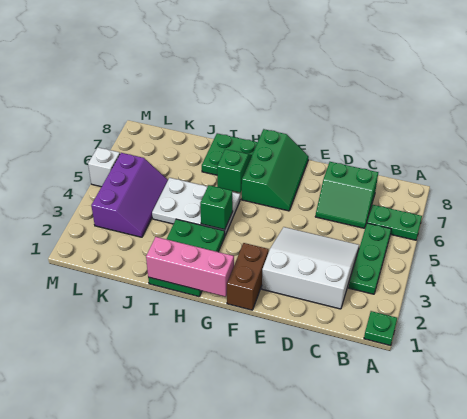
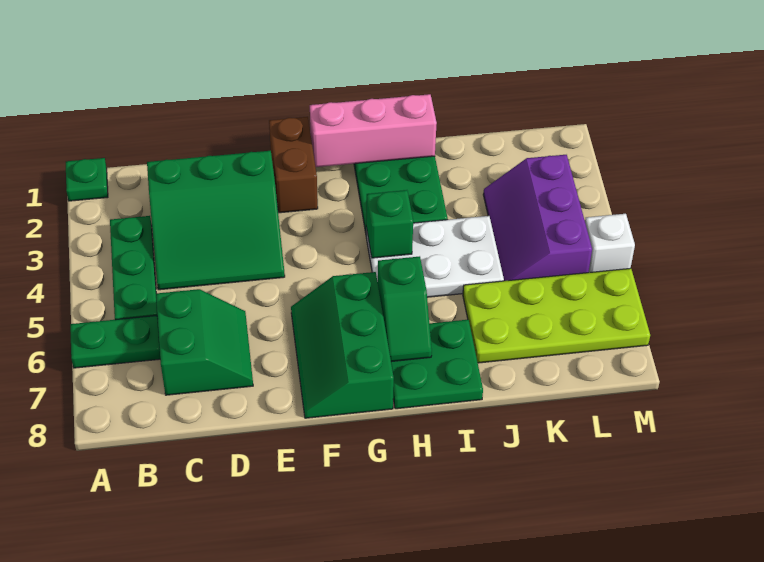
white slope C2:E4 level 1 top 2 -> green slope C2:E4 level 1 top 2
green slope C6:D7 level 1 top 7 -> green slope C6:D7 level 1 top C
none -> lime plate J6:M7 level 1

